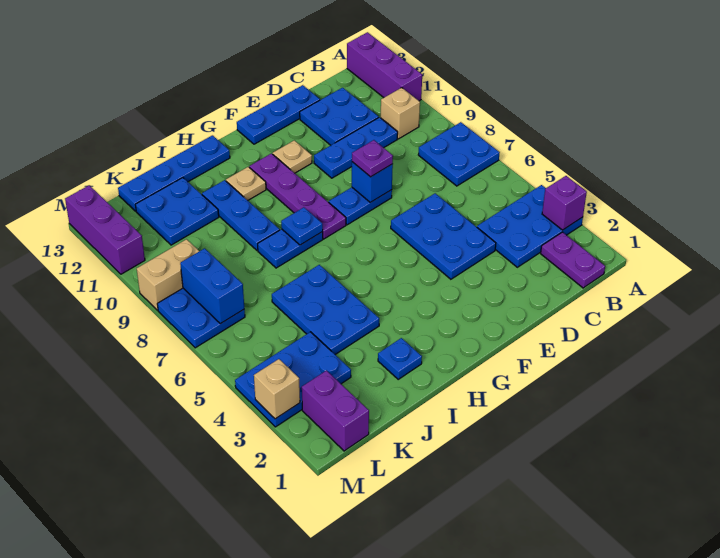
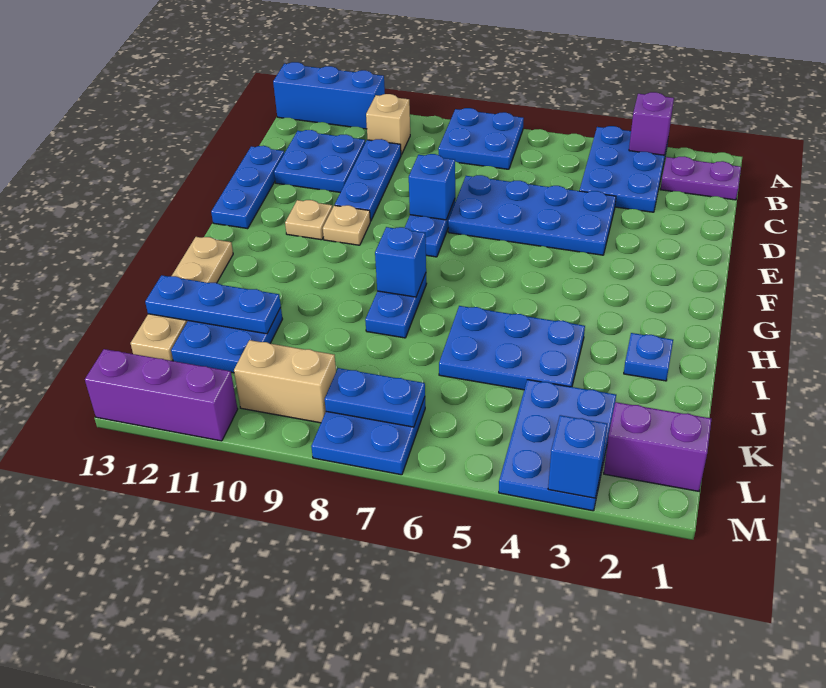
purple brick A11:A13 level 1 -> blue brick A11:A13 level 1
blue plate D4:E6 level 1 -> blue plate D4:E7 level 1
purple plate E8 level 3 -> none
purple plate G8:G11 level 1 -> none
blue plate H8 level 2 -> blue brick H8 level 2
tan plate H11 level 1 -> tan plate F10 level 1
blue plate H13:K13 level 1 -> tan plate H13:K13 level 1
blue plate I9:I11 level 1 -> blue plate J11:J13 level 2
blue brick L7:L8 level 2 -> blue plate L7:L8 level 2
tan brick L9:M9 level 1 -> tan brick L9:L10 level 1
tan brick M3 level 2 -> blue brick M3 level 2

